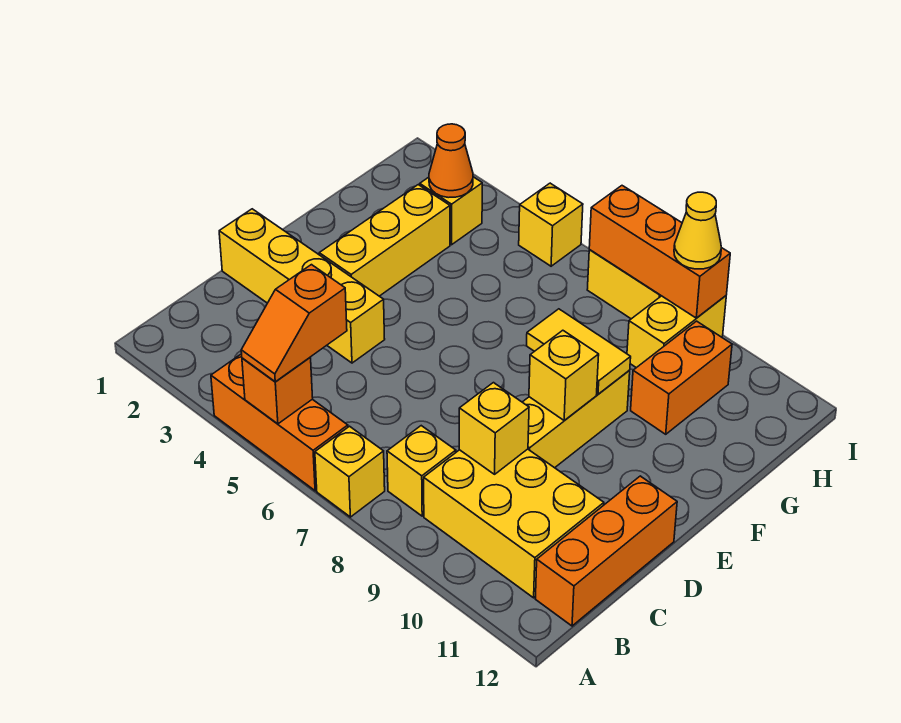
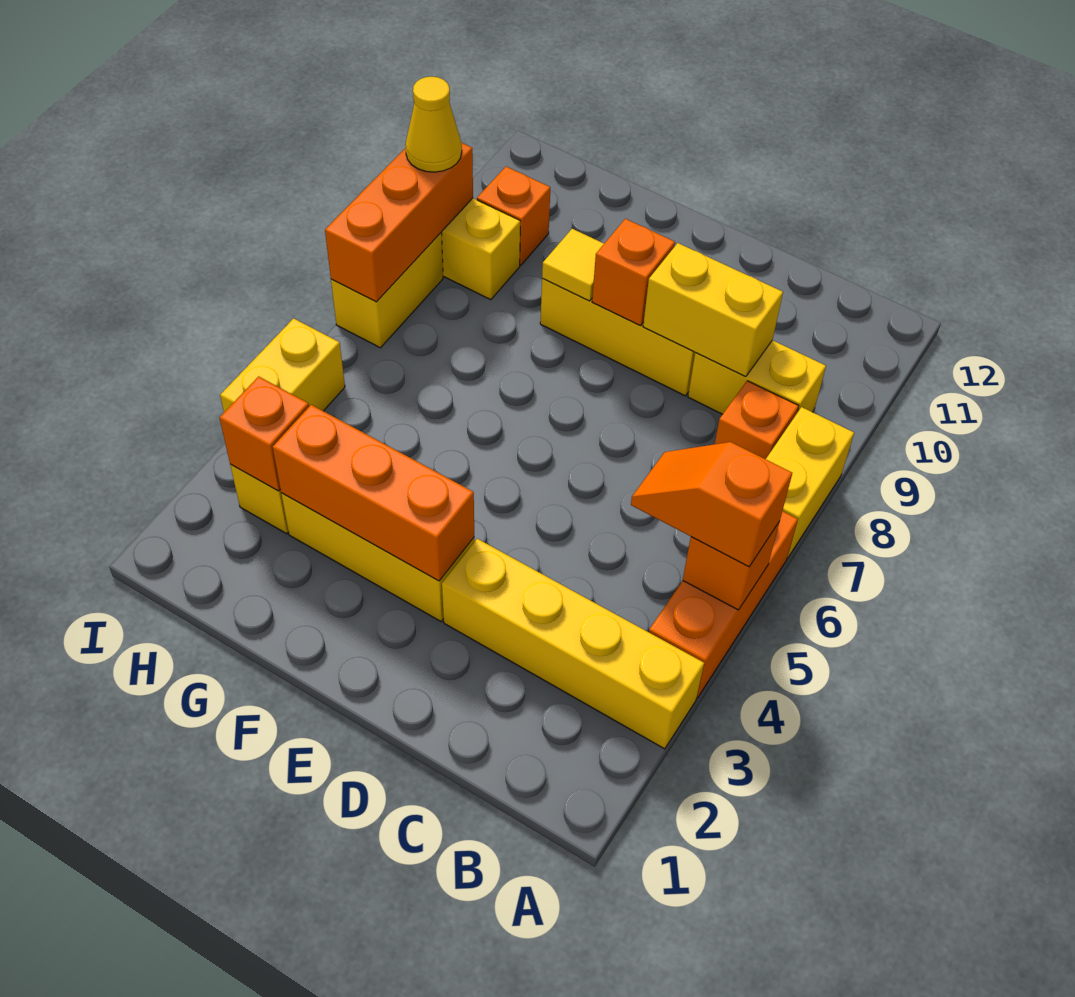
orange slope A5:B5 level 3 top B -> orange slope A5:B5 level 3 top A
yellow brick A7 level 1 -> yellow brick A7:A8 level 1
yellow brick B8 level 1 -> orange brick B8 level 1
yellow brick B9:C11 level 1 -> yellow brick B9:C9 level 1
orange brick B12:D12 level 1 -> orange brick E3:G3 level 2
yellow brick C9 level 2 -> yellow brick C9:D9 level 2
yellow brick D1:D4 level 1 -> yellow brick A3:D3 level 1
yellow brick E9 level 2 -> orange brick E9 level 2
yellow tile F8:F9 level 2 -> yellow tile F9 level 2
orange brick G10:H10 level 1 -> orange brick H10 level 1
orange cone H3 level 2 -> orange brick H3 level 2
yellow brick I5 level 1 -> yellow brick I4:I5 level 1

